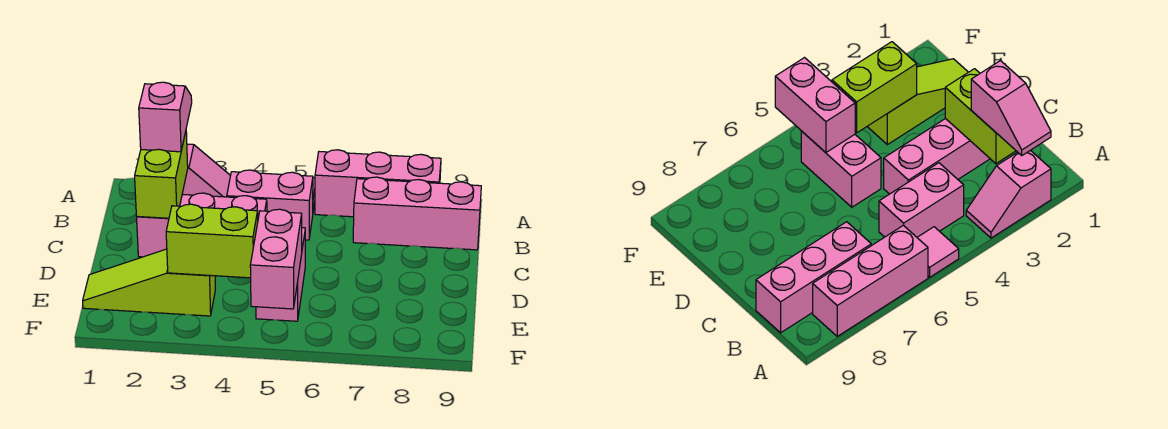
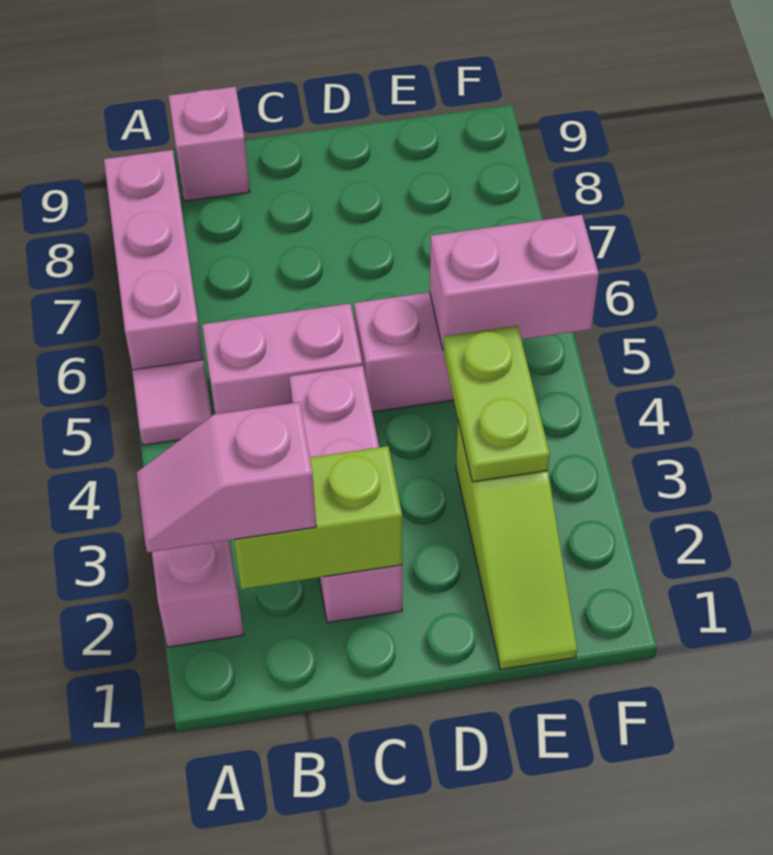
pink brick B4:B5 level 1 -> pink brick B5:C5 level 1
pink brick B7:B9 level 1 -> pink brick B9 level 1
lime brick E3:E4 level 2 -> lime plate E3:E4 level 2

